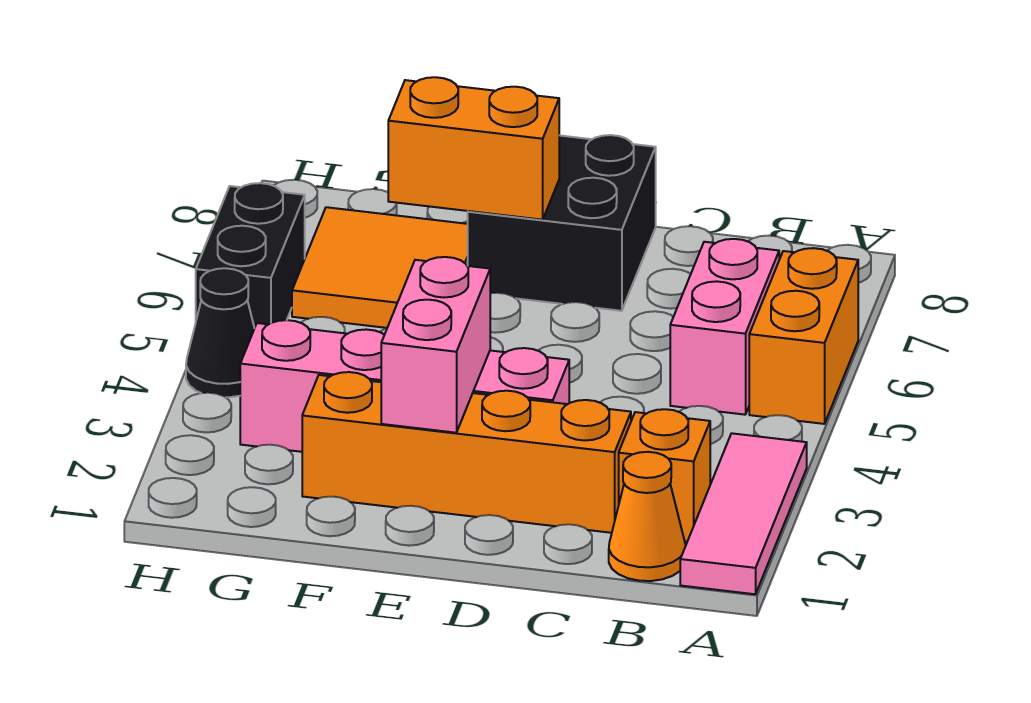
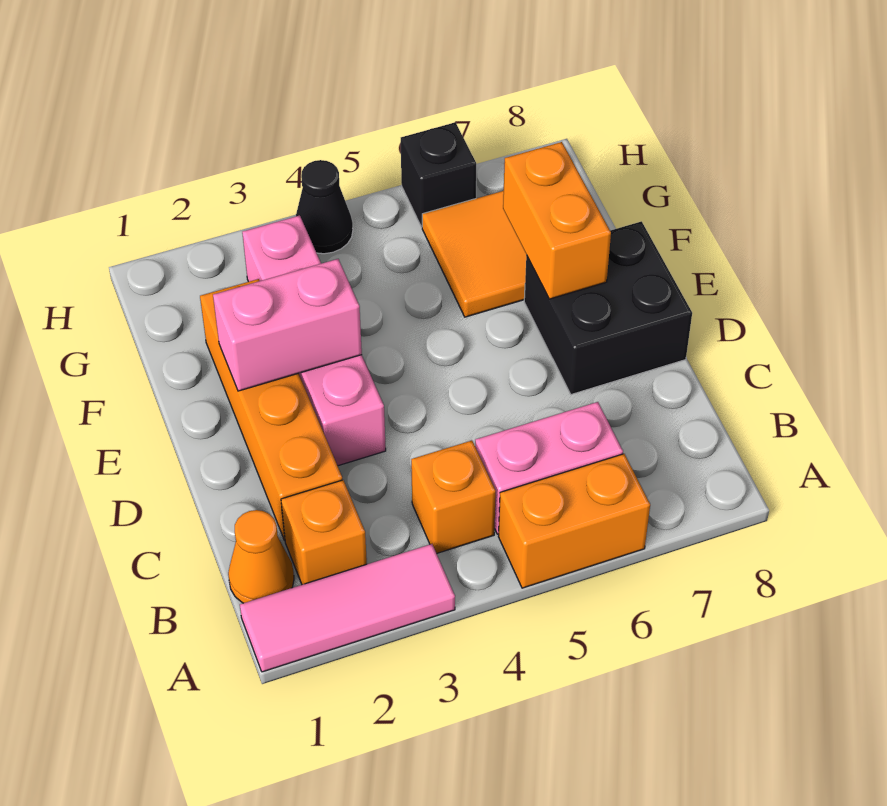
none -> orange brick B4 level 1
black brick H5:H6 level 1 -> black brick H6 level 1

